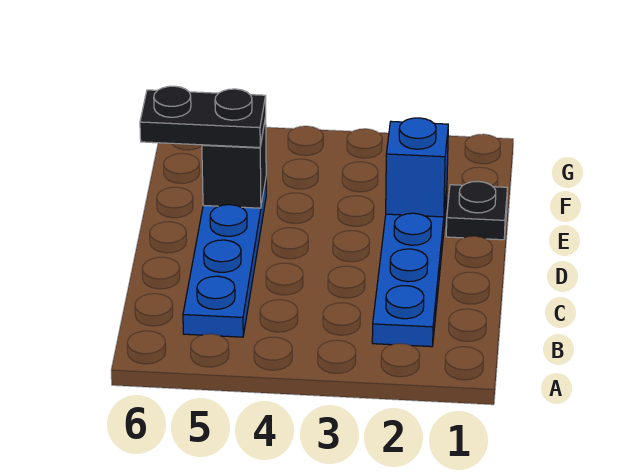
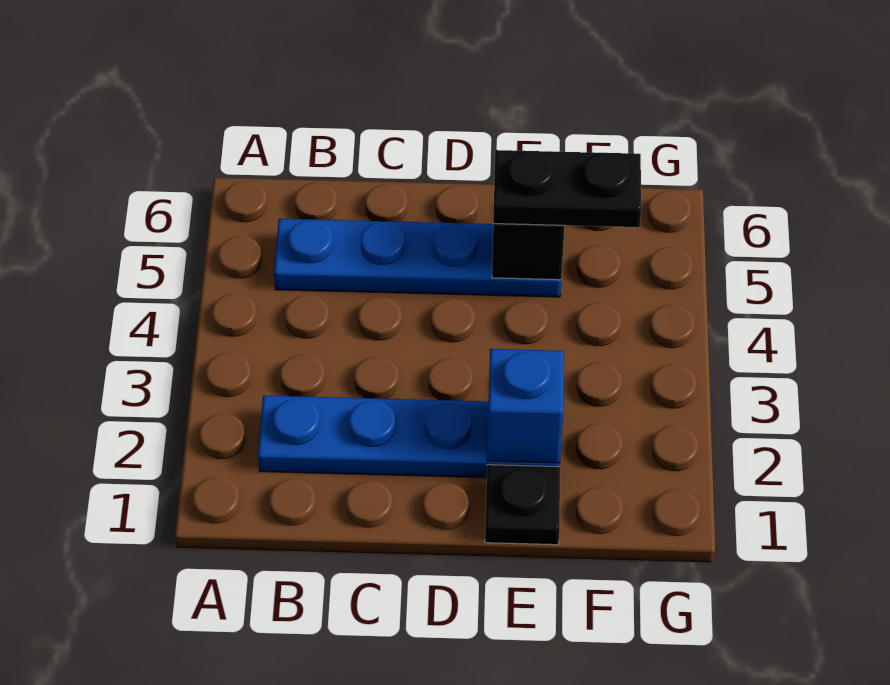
black plate E5:E6 level 3 -> black plate E5:F5 level 3

